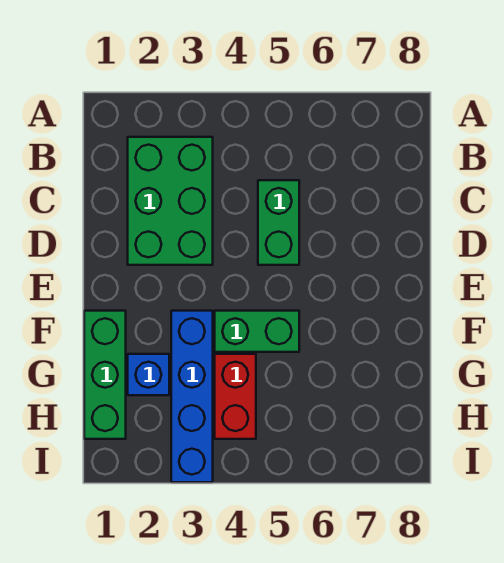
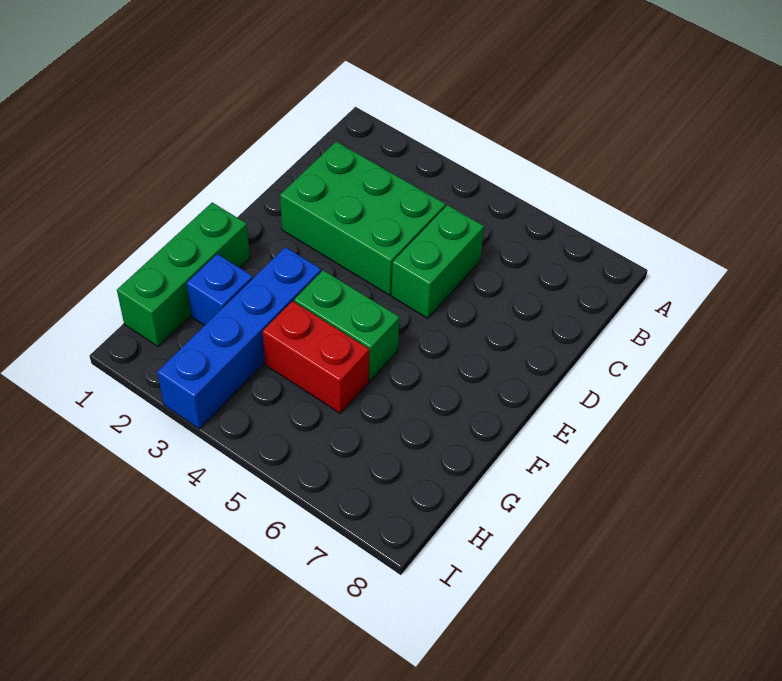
green brick B2:D3 level 1 -> green brick C2:D4 level 1
red brick G4:H4 level 1 -> red brick G4:G5 level 1

